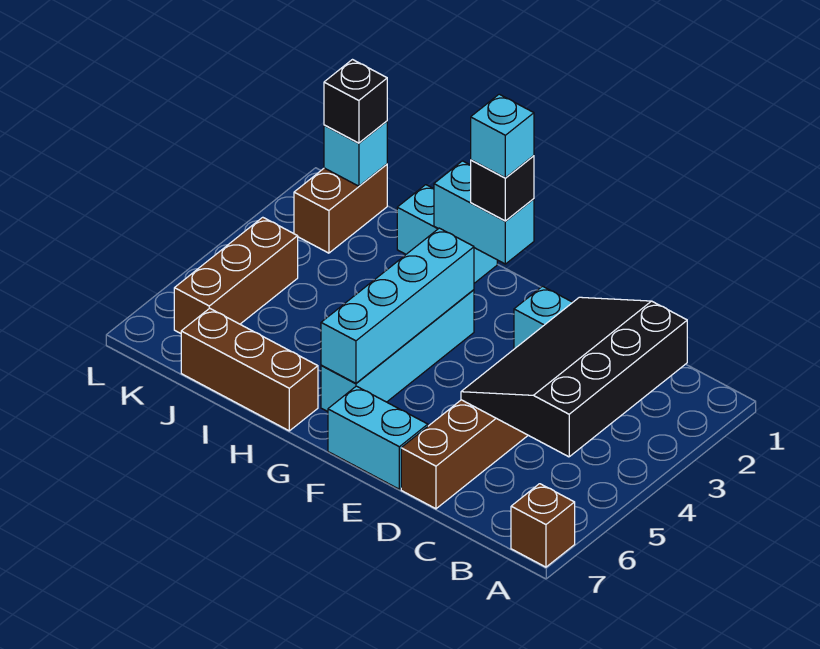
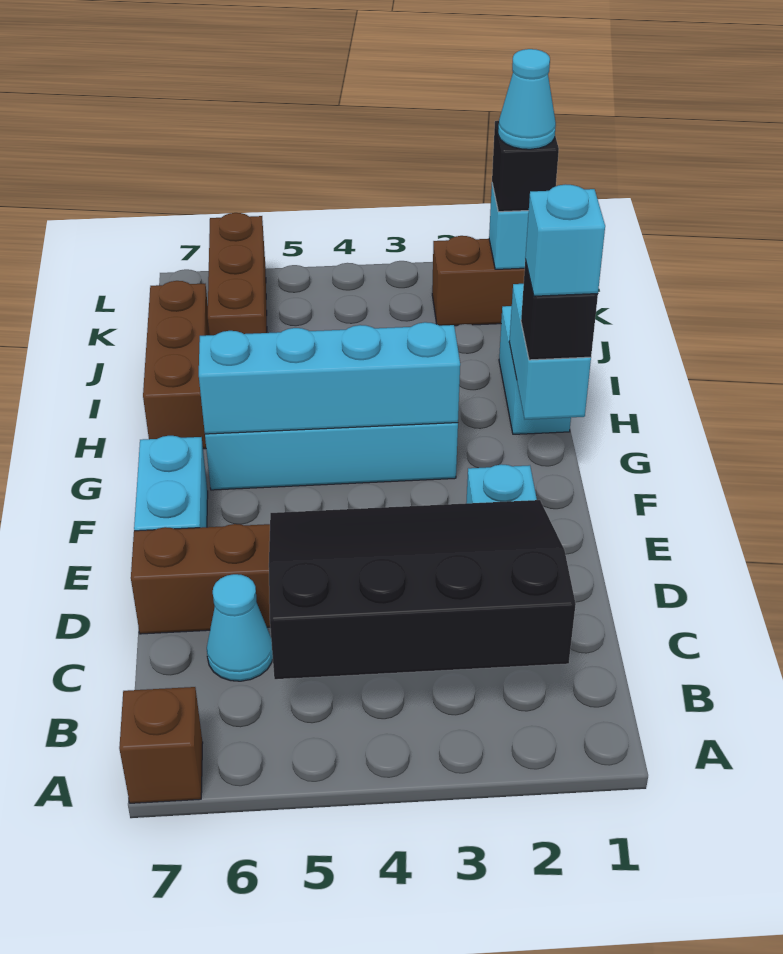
none -> cyan cone C6 level 1
none -> cyan cone K1 level 4
brown brick K4:K6 level 1 -> brown brick J6:L6 level 1

